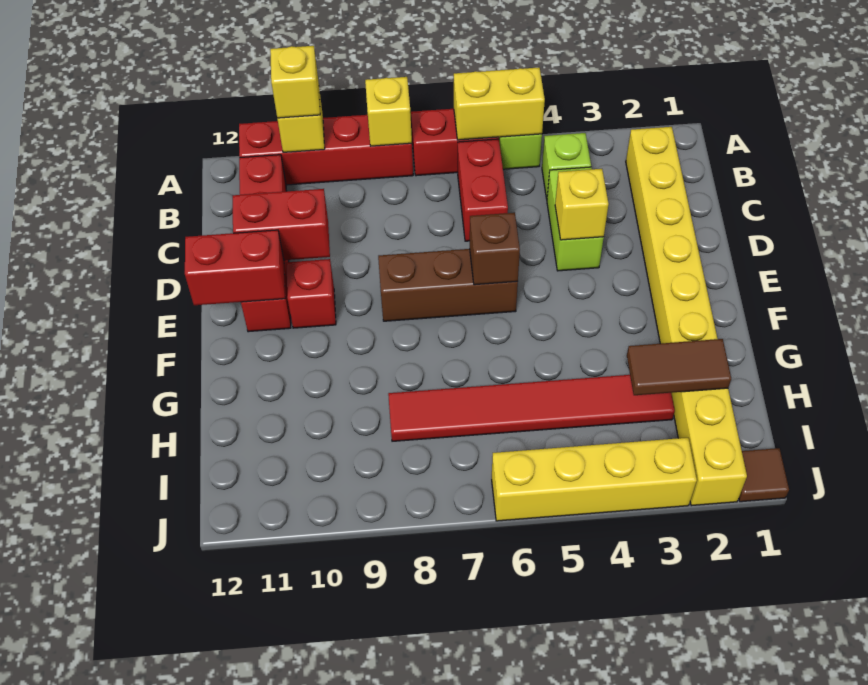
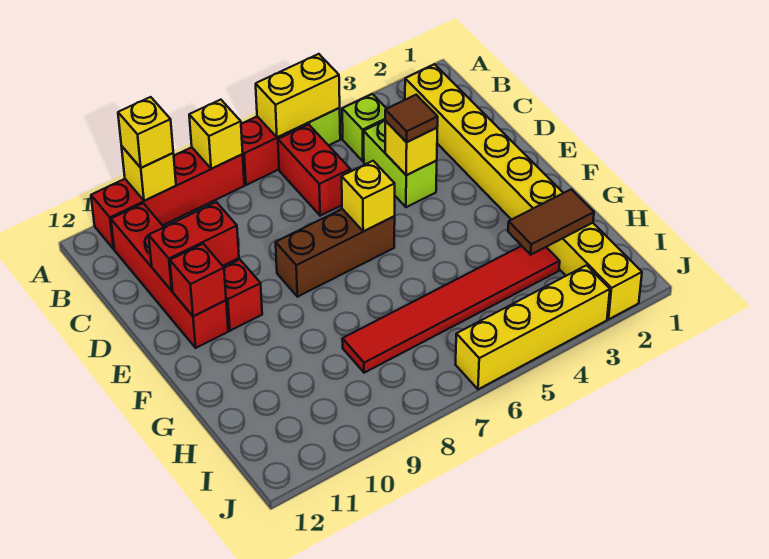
brown brick E6 level 2 -> yellow brick E6 level 2
red brick E11:E12 level 2 -> red brick E11 level 2
brown tile J1 level 1 -> brown tile D4 level 3

